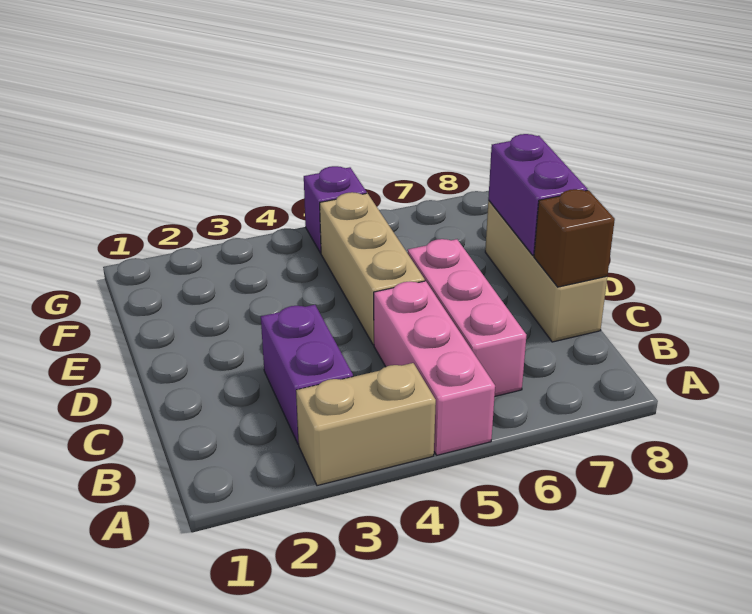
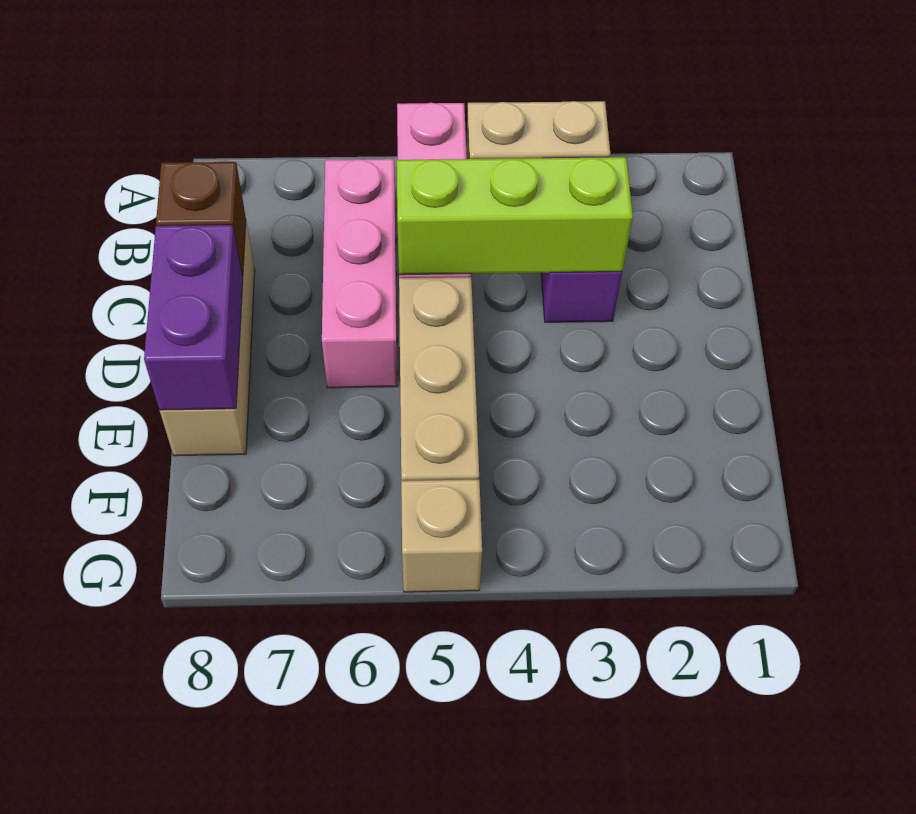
none -> lime brick C3:C5 level 2
purple brick G5 level 1 -> tan brick G5 level 1

